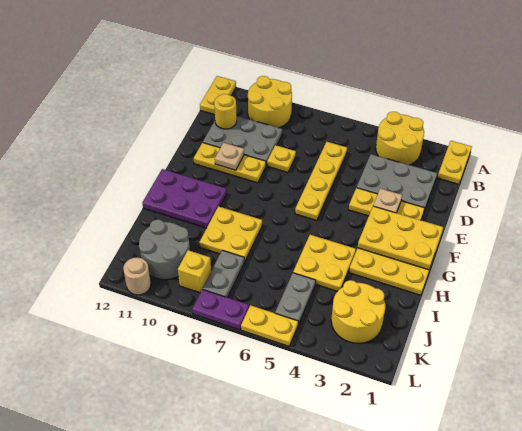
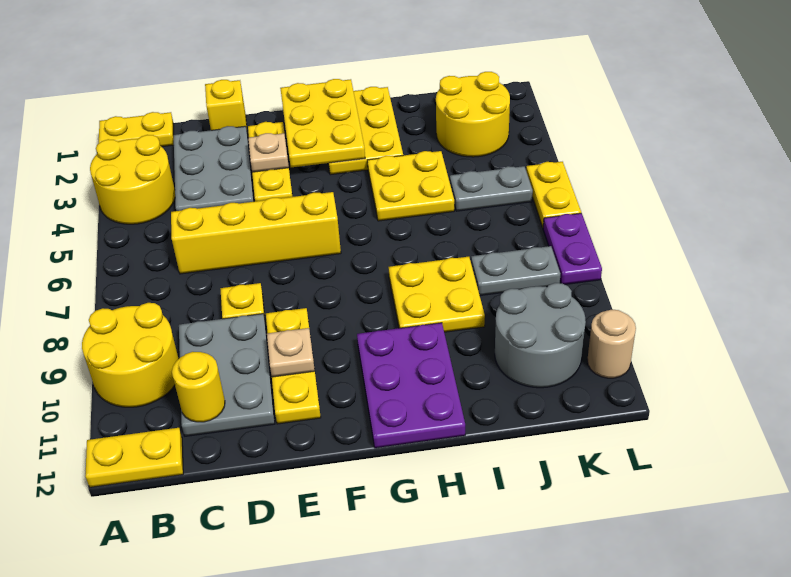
yellow plate C6:F6 level 1 -> yellow brick C6:F6 level 1
yellow brick K9 level 1 -> yellow brick D1 level 1

